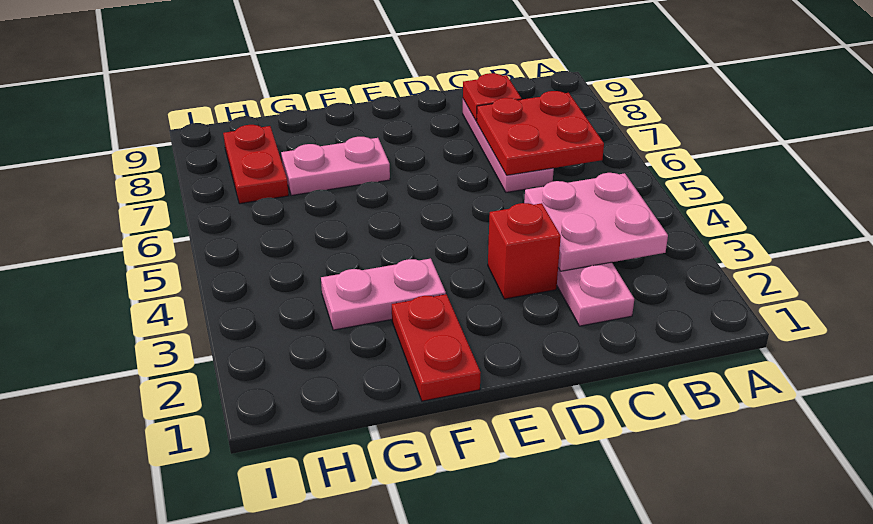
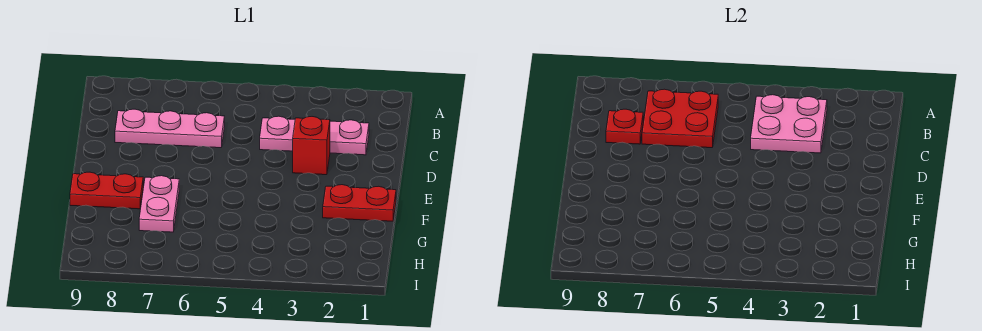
pink plate F3:G3 level 1 -> none
red plate H7:H8 level 1 -> red plate F8:F9 level 1

